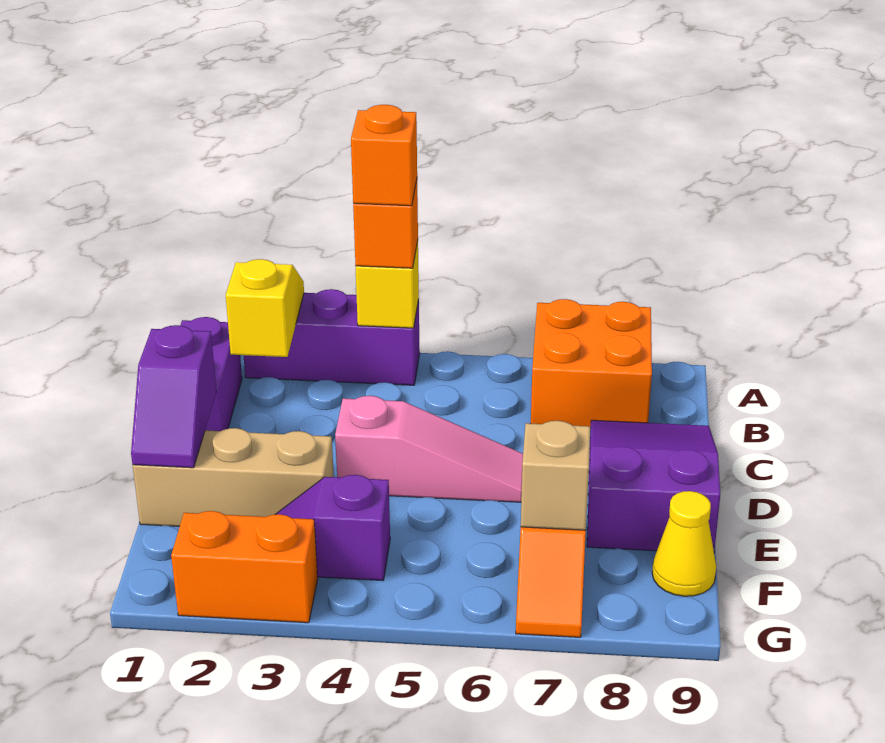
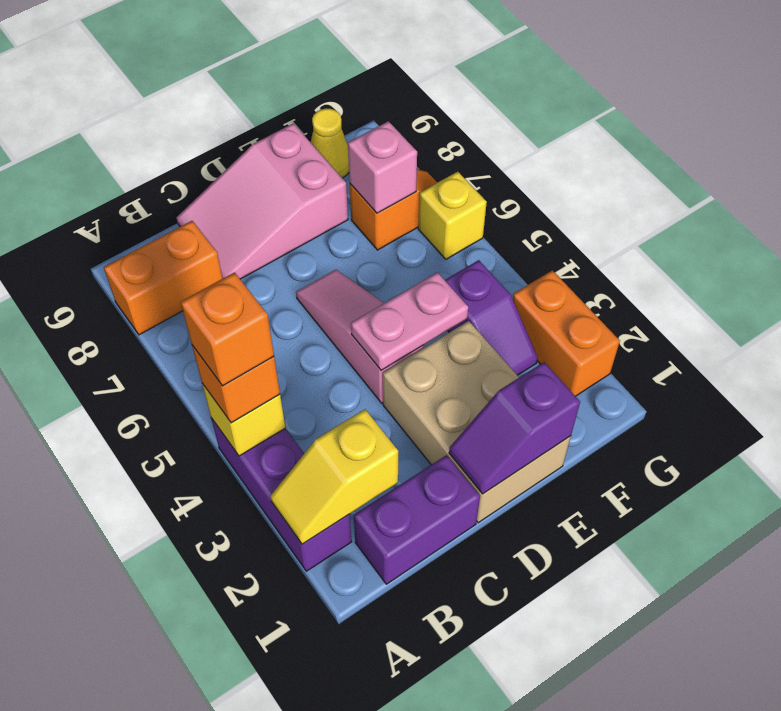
orange brick A7:B8 level 1 -> orange brick A8:B8 level 1
purple slope C8:E9 level 1 top E -> pink slope C8:E9 level 1 top E
purple slope D1:E1 level 2 top D -> purple slope D1:E1 level 2 top E
none -> pink plate D4:E4 level 2
tan brick E1:E3 level 1 -> tan brick D1:E3 level 1
tan brick F7 level 2 -> pink brick F7 level 2
none -> yellow brick G6 level 1

